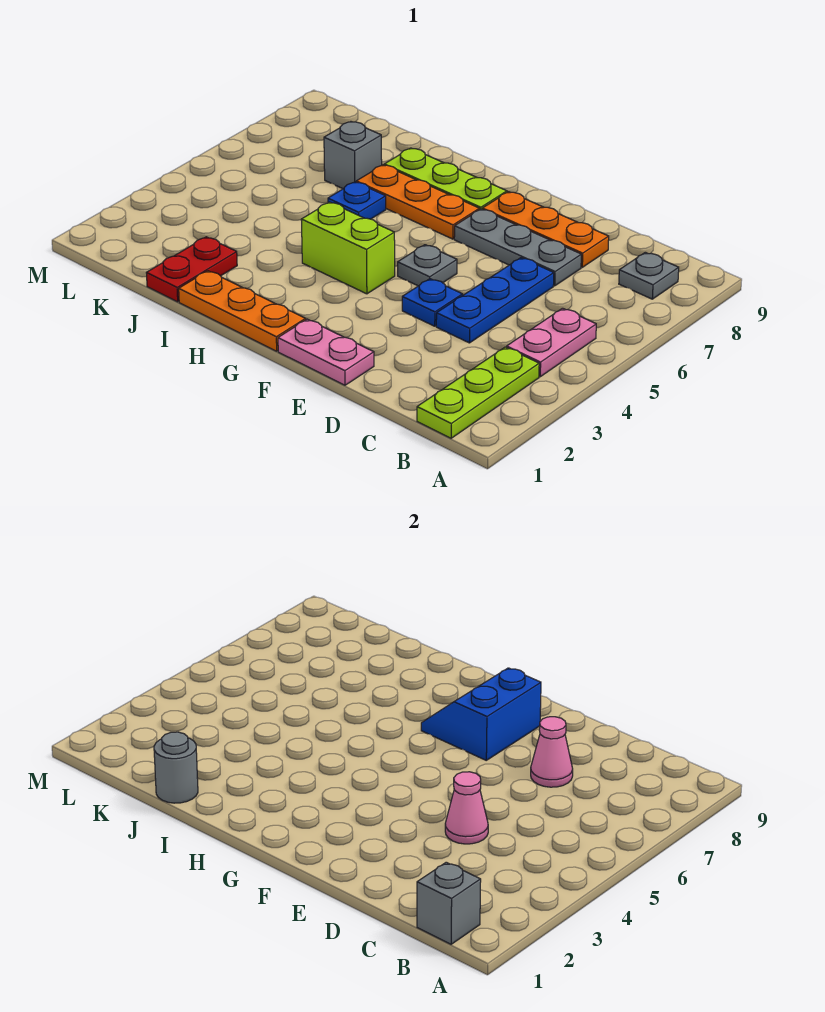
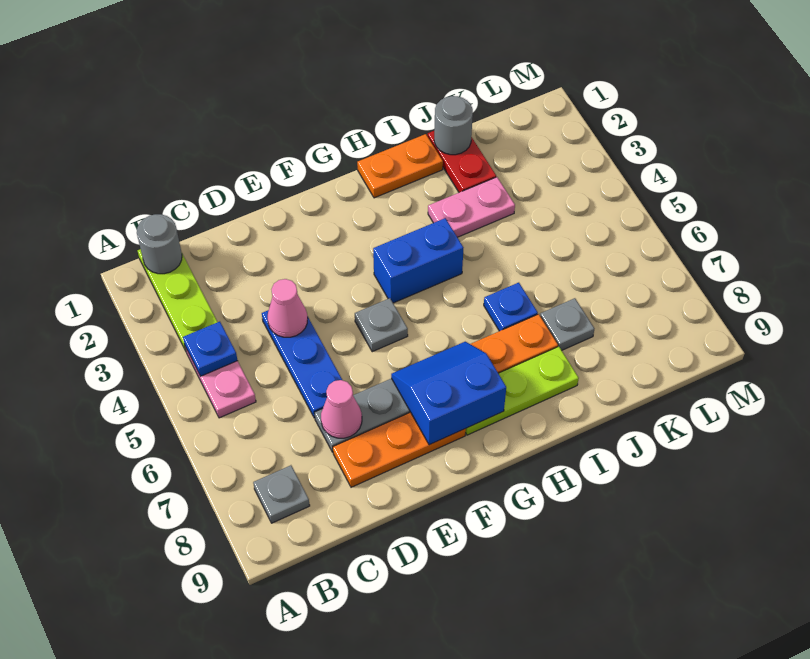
grey brick B1 level 2 -> grey round brick B1 level 2
pink plate E1:F1 level 1 -> pink plate I3:J3 level 1
blue plate E4 level 1 -> blue plate B4 level 2
blue slope F7:G8 level 2 top F -> blue slope F7:G8 level 2 top 8
orange plate G1:I1 level 1 -> orange plate H1:I1 level 1
lime brick G4:H4 level 1 -> blue brick G4:H4 level 1
grey brick J7 level 1 -> grey plate J7 level 1

